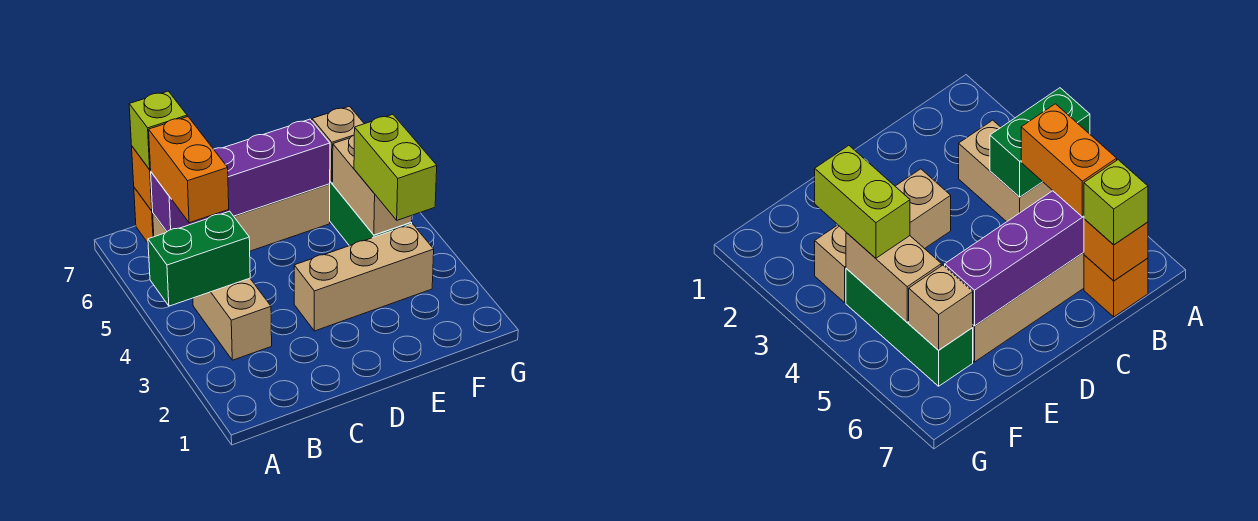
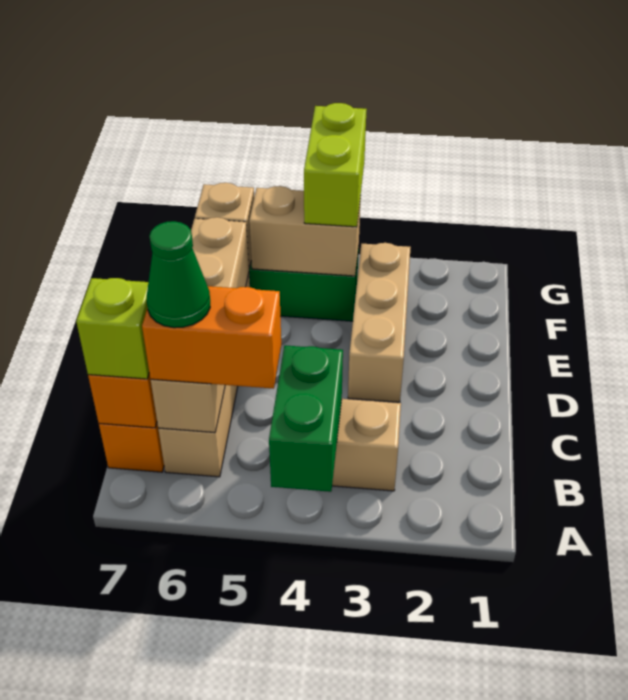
purple brick B6:E6 level 2 -> tan brick B6:E6 level 2
none -> green cone B6 level 4
lime brick F3:F4 level 3 -> lime brick F4:G4 level 3

